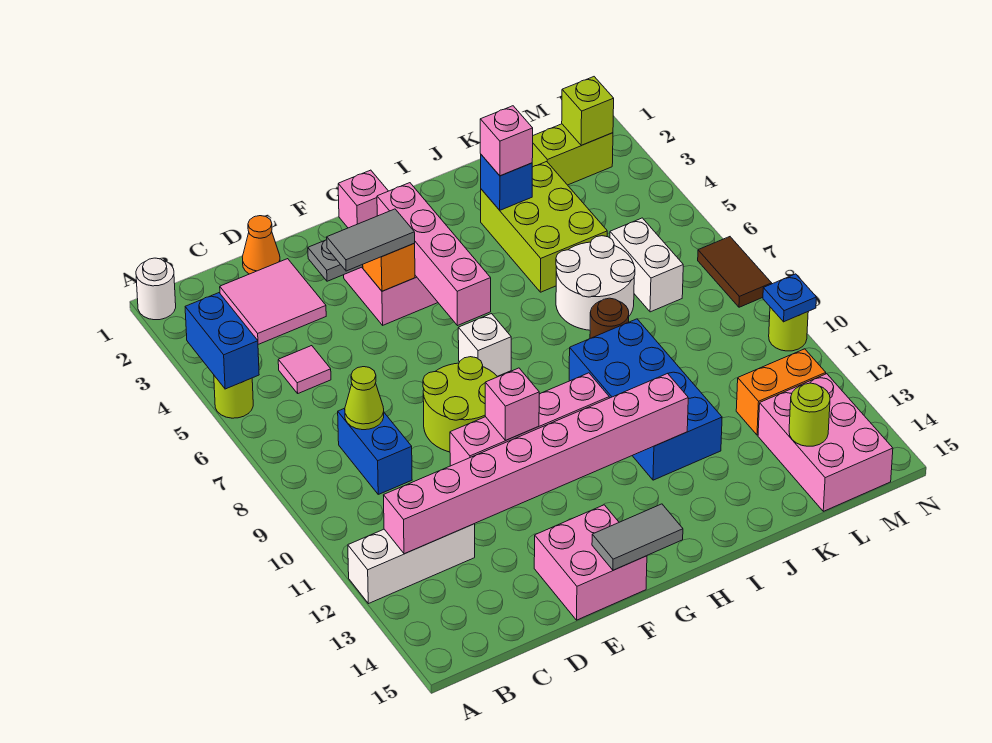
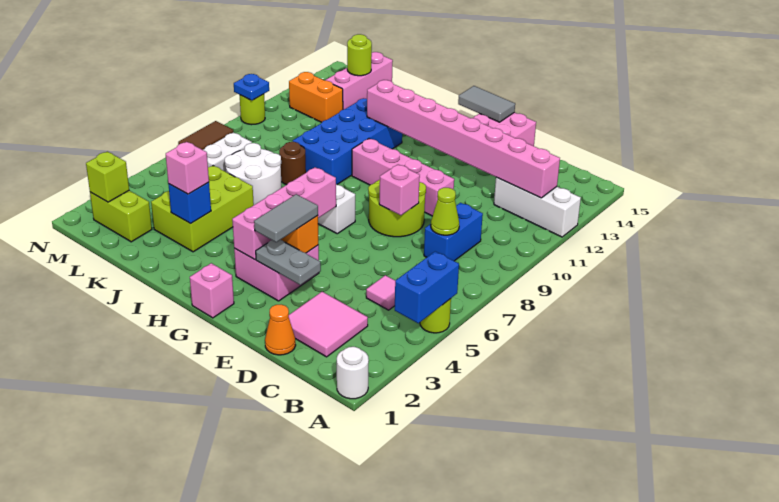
grey tile E4:F4 level 3 -> grey tile F3:F4 level 3
pink brick F10 level 2 -> pink brick E8 level 2
pink brick L13:M15 level 1 -> pink brick L13:L15 level 1

